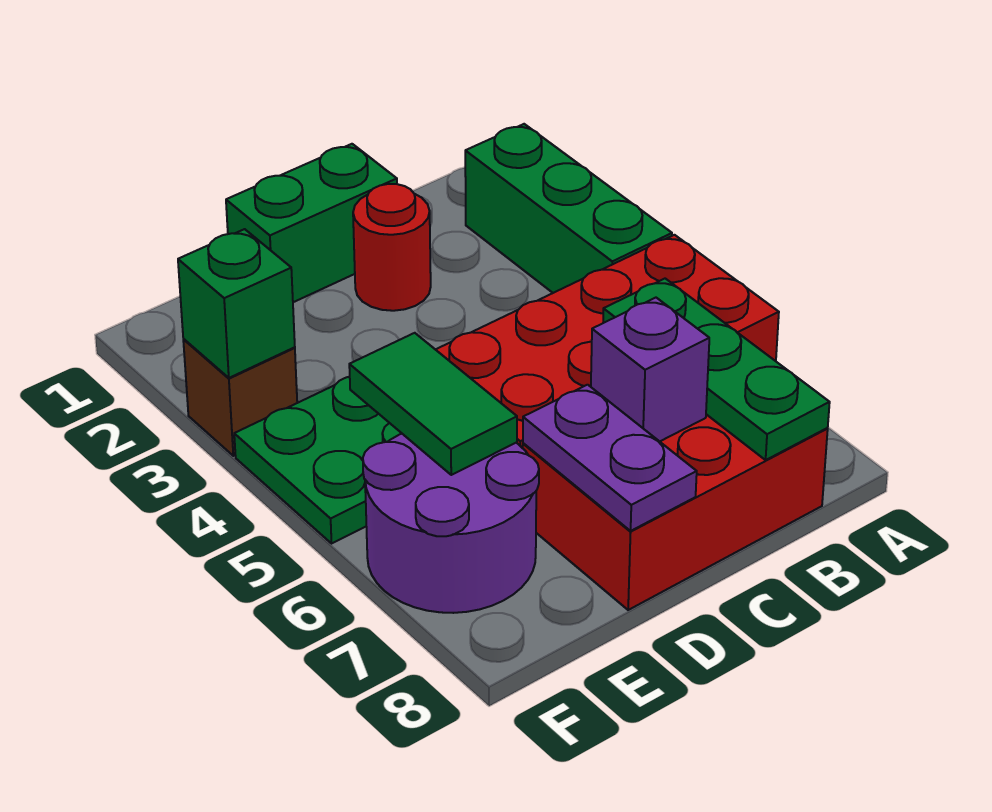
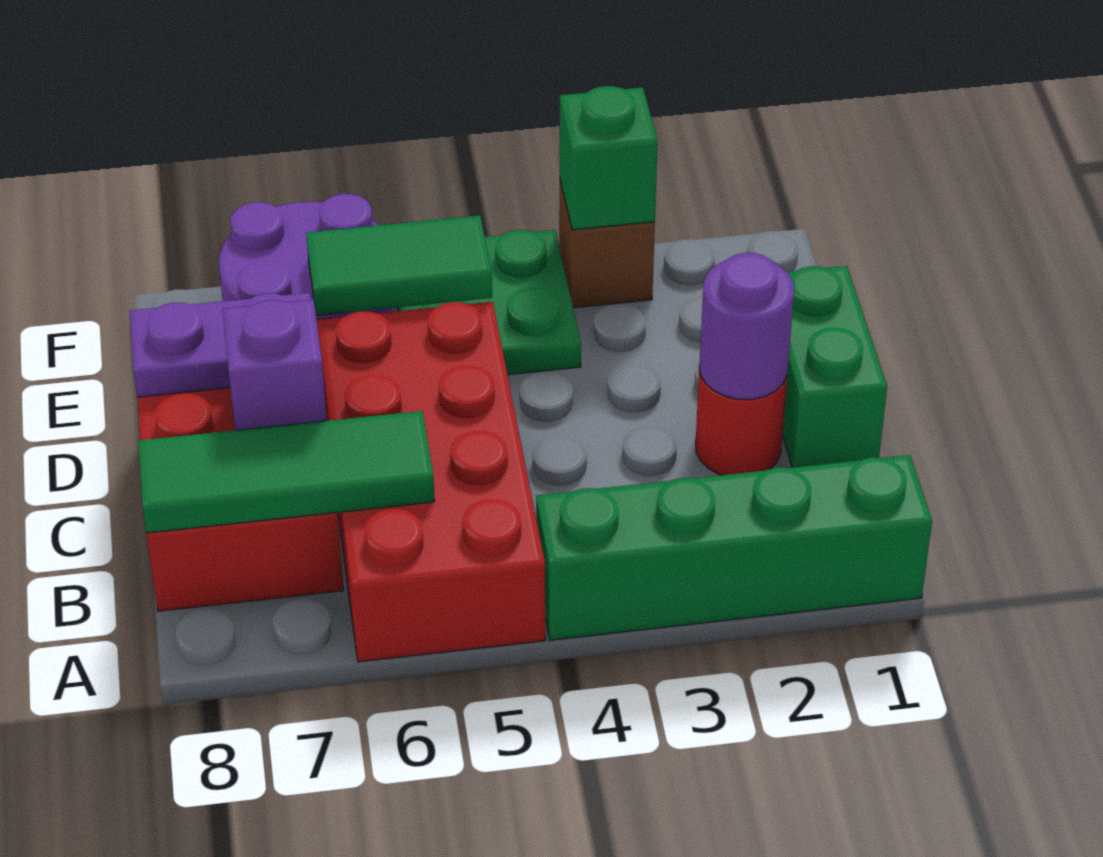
green brick A2:A4 level 1 -> green brick A1:A4 level 1
green plate B6:B8 level 2 -> green tile B6:B8 level 2
none -> purple round brick C2 level 2

